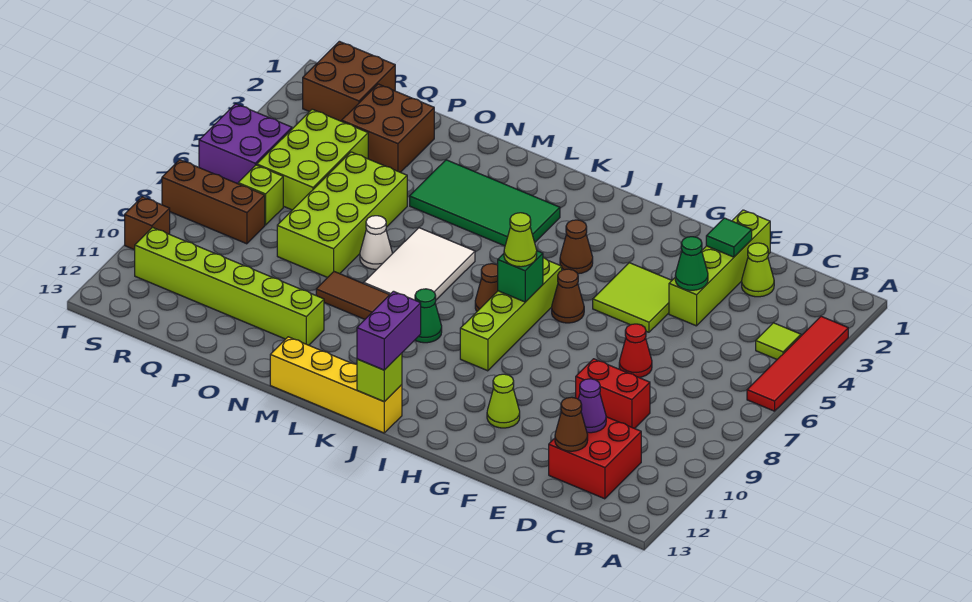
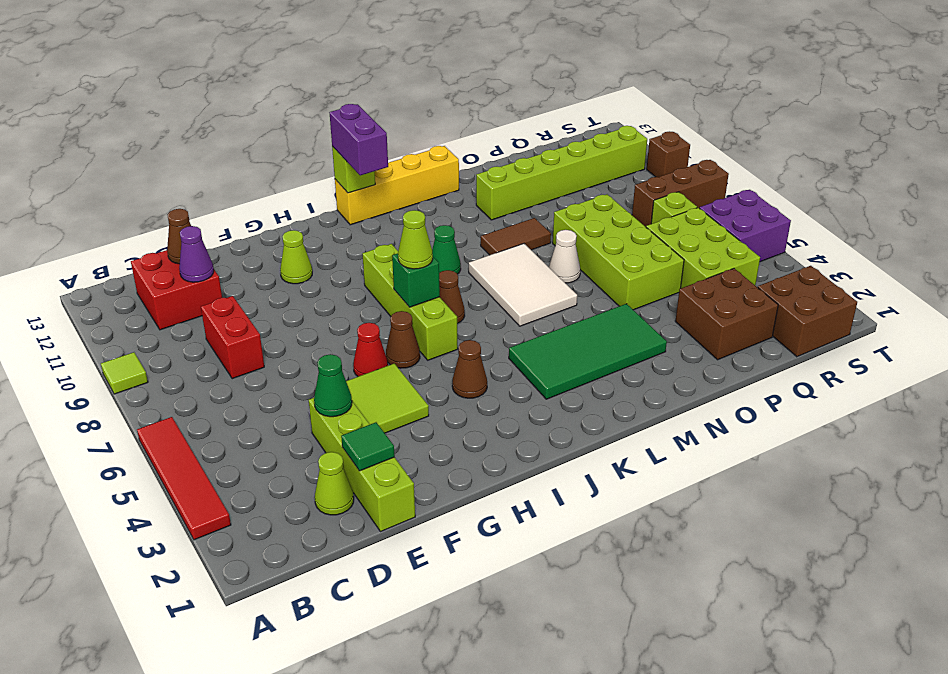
lime tile B4 level 1 -> lime tile A9 level 1
red brick D9:E9 level 1 -> red brick D8:D9 level 1
red cone E7 level 1 -> red cone G6 level 1

